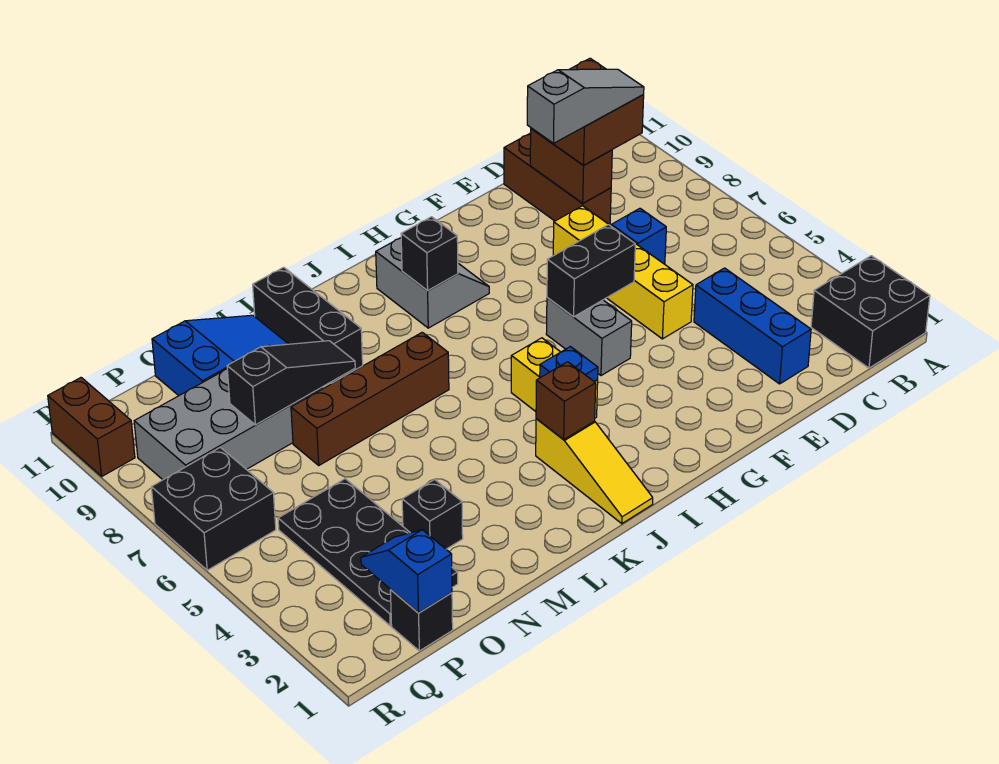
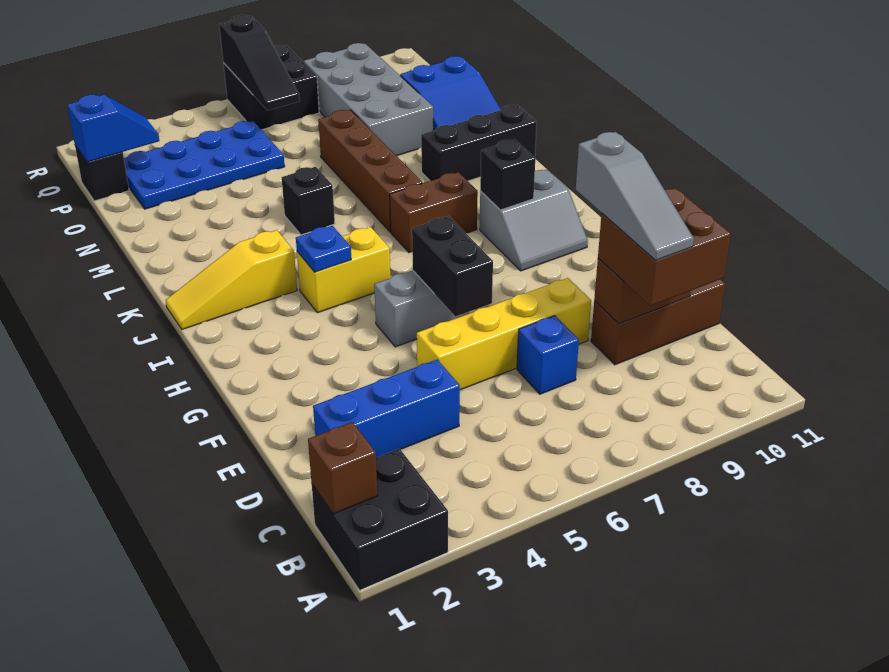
brown brick J3 level 2 -> brown brick B1 level 2
black slope M8:O8 level 2 top O -> black slope P6:R6 level 2 top R
black brick N3 level 1 -> black brick L5 level 1
black plate O2:P5 level 1 -> blue plate O2:P5 level 1
brown brick R10:R11 level 1 -> brown brick J7:J8 level 1

